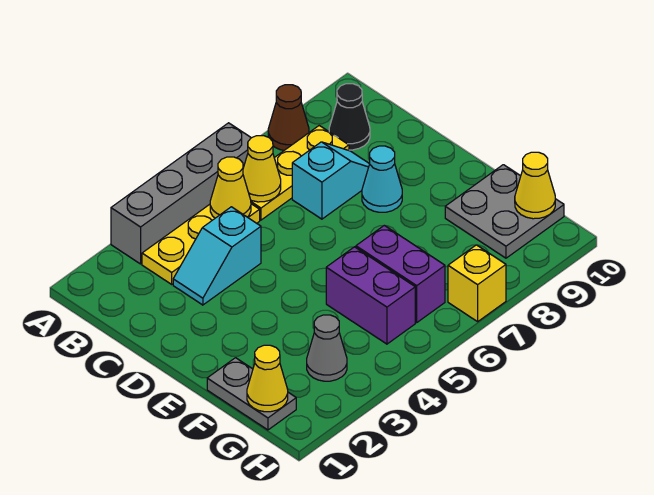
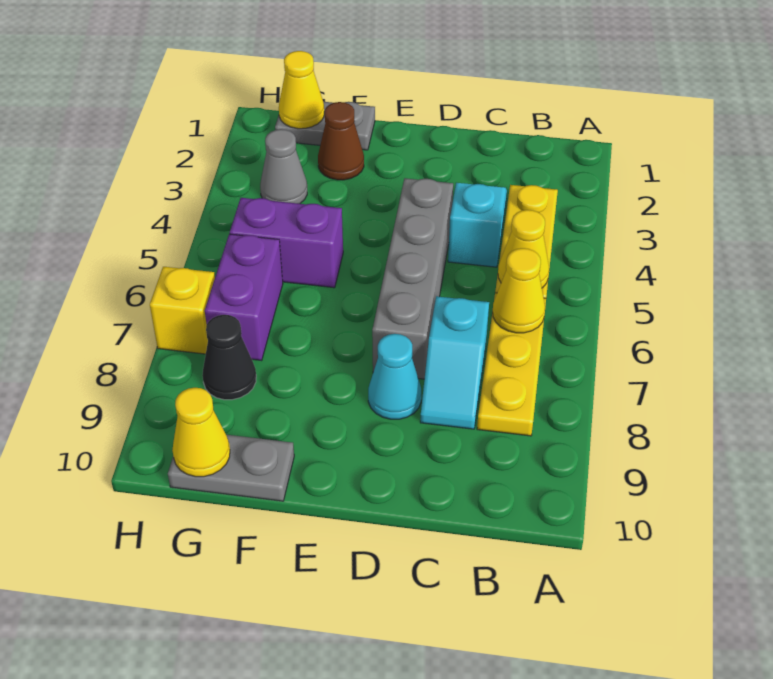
grey brick A3:A6 level 1 -> grey brick D4:D7 level 1
brown cone A8 level 1 -> brown cone F2 level 1
black cone B9 level 1 -> black cone G8 level 1
purple brick F6:G6 level 1 -> purple brick G6:G7 level 1
grey plate F9:G10 level 1 -> grey plate F10:G10 level 1

